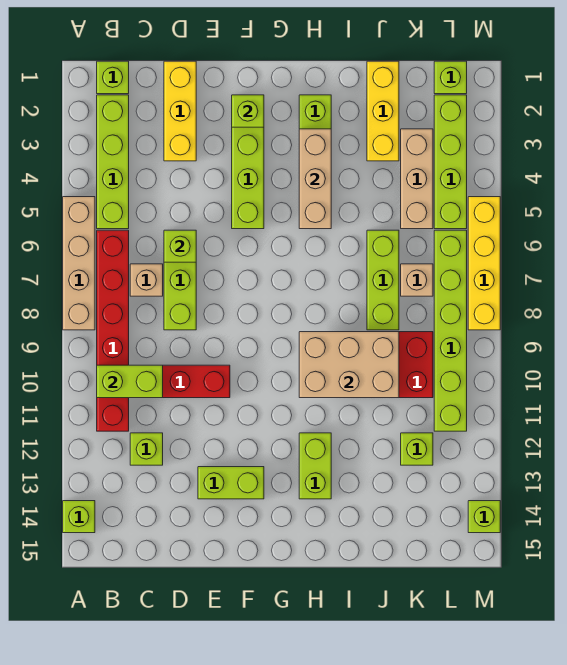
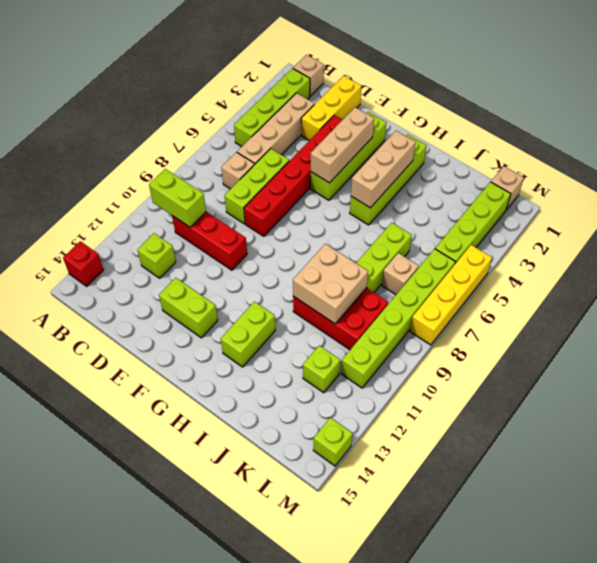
tan brick A5:A8 level 1 -> tan brick C3:C6 level 1
lime brick A14 level 1 -> red brick A14 level 1
lime brick B1 level 1 -> tan brick B1 level 1
red brick B6:B11 level 1 -> red brick E3:E8 level 1
lime brick D6 level 2 -> none
lime brick F2 level 2 -> none
tan brick H9:J10 level 2 -> tan brick I9:J10 level 2
yellow brick J1:J3 level 1 -> none
tan brick K3:K5 level 1 -> tan brick F3:F5 level 2
lime brick L1 level 1 -> tan brick L1 level 1

